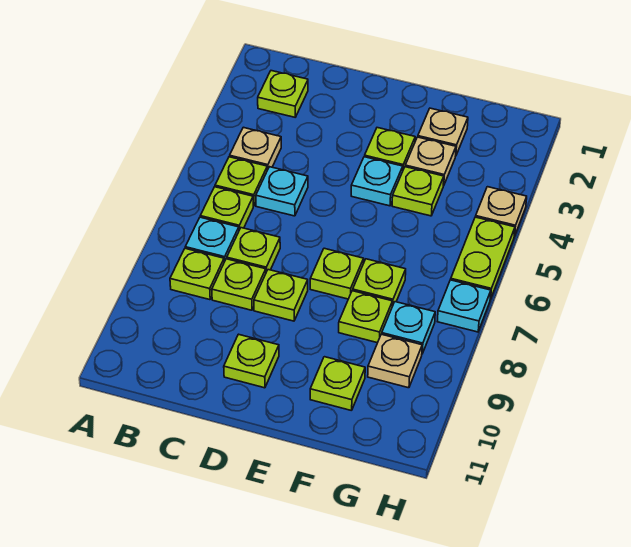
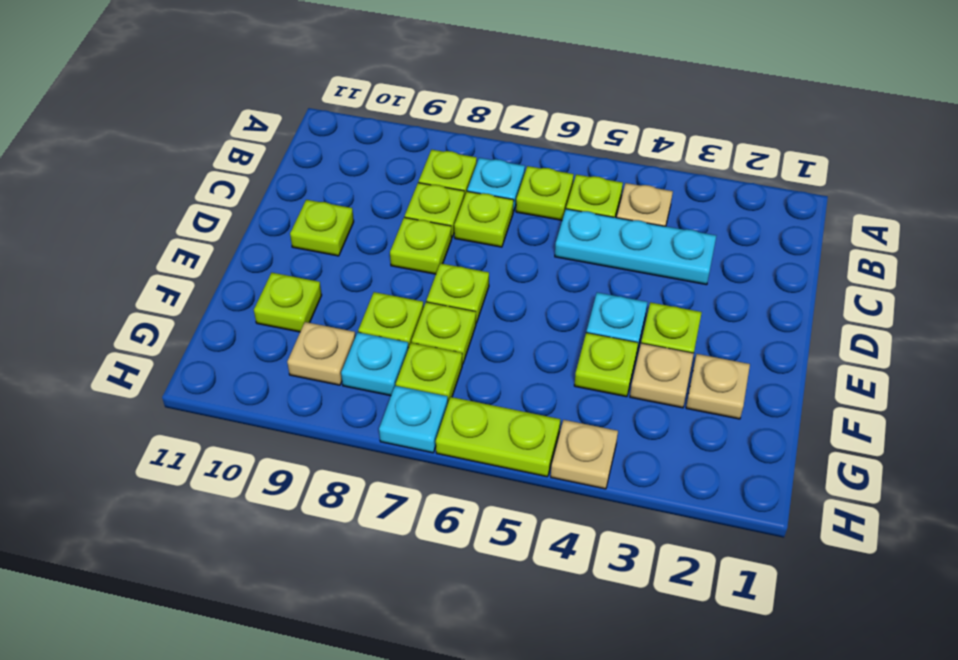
lime plate B2 level 1 -> lime plate G7 level 1
cyan plate C5 level 1 -> cyan plate C3:C5 level 1

